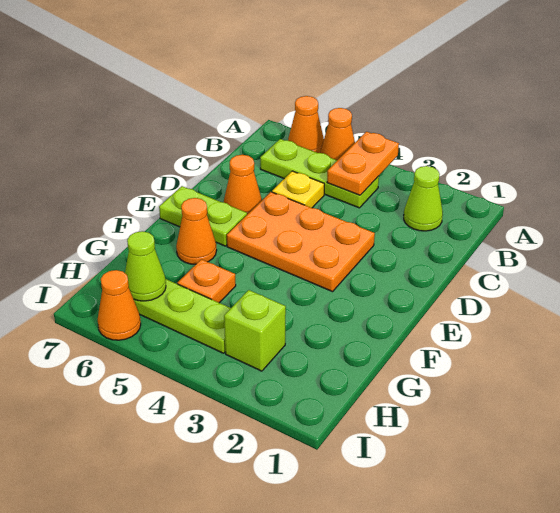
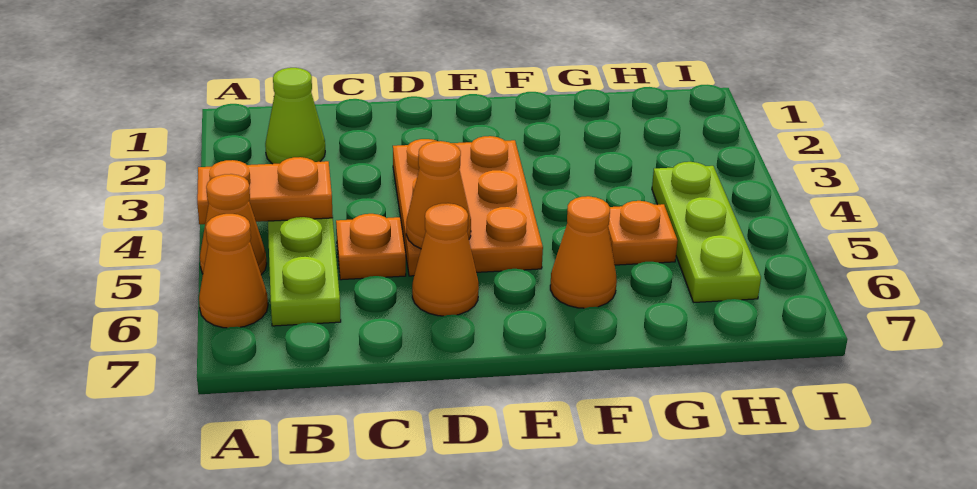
yellow plate C5 level 1 -> orange plate C5 level 1
lime plate E6:E7 level 1 -> none
lime brick H3 level 1 -> none
lime cone H6 level 2 -> none
orange cone I6 level 1 -> orange cone D5 level 2

